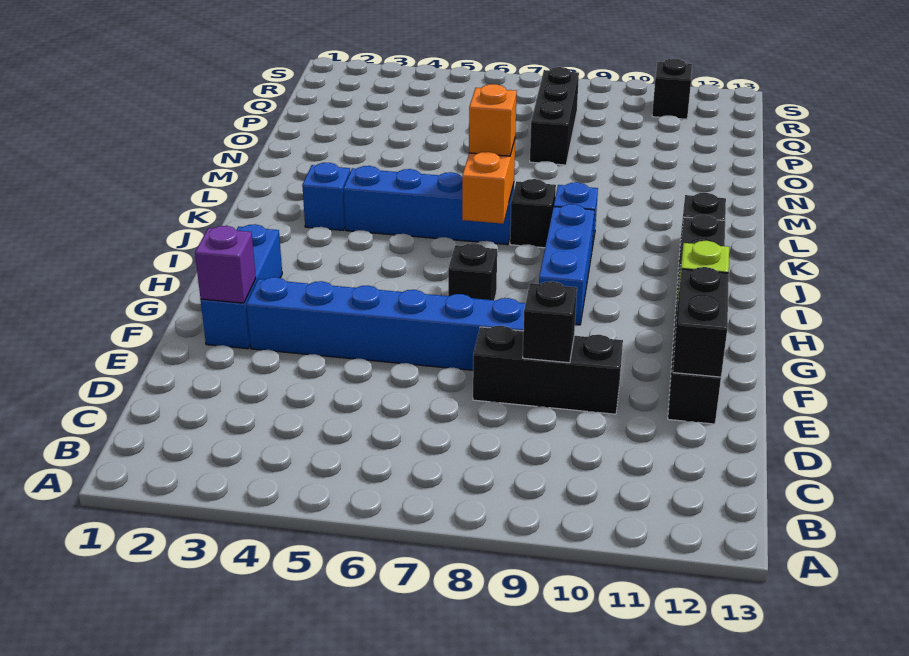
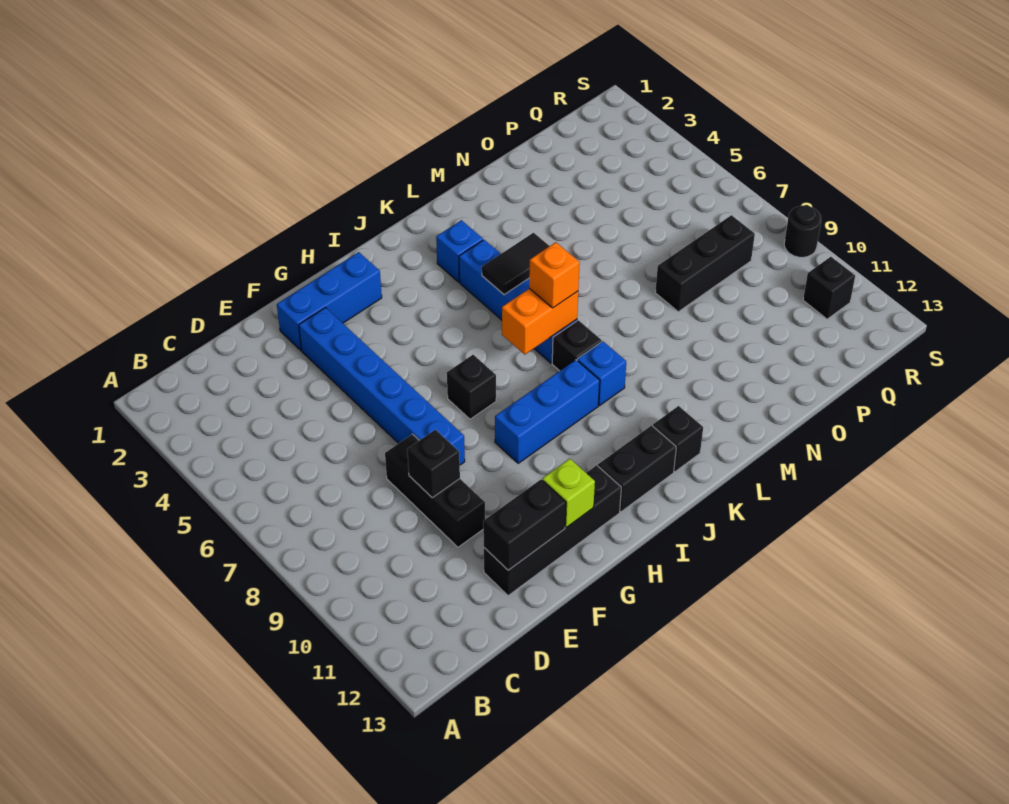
purple brick F2 level 2 -> none
none -> black tile K5:L5 level 2
none -> black round brick S9 level 1

